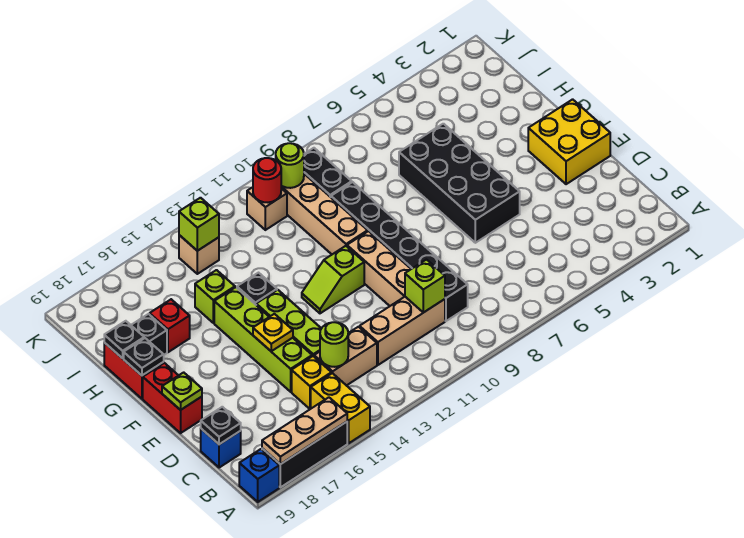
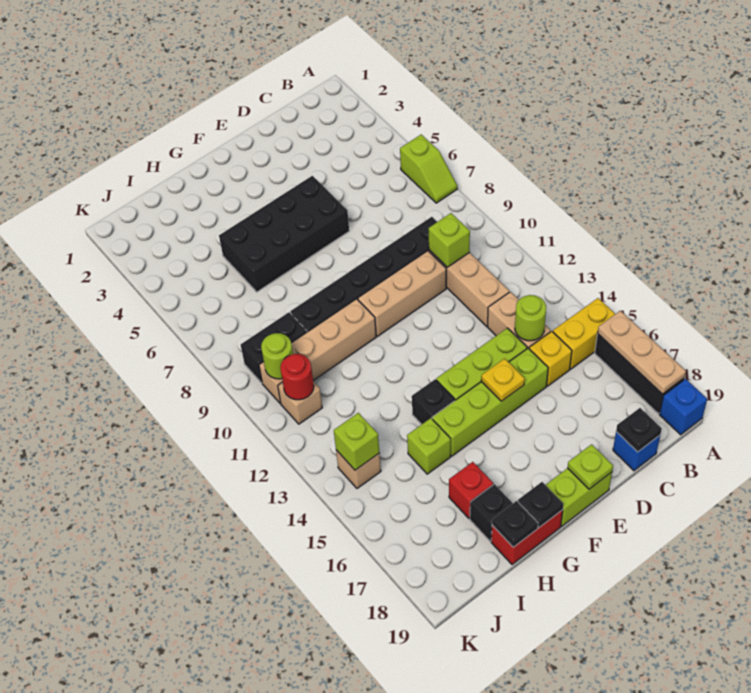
yellow brick E1:F2 level 1 -> none
red brick E19:F19 level 1 -> lime brick E19:F19 level 1
lime slope F11:F12 level 1 top 11 -> lime slope A6:A7 level 1 top 6

